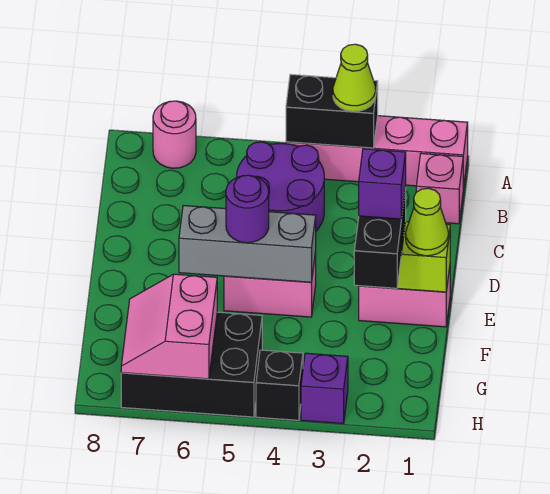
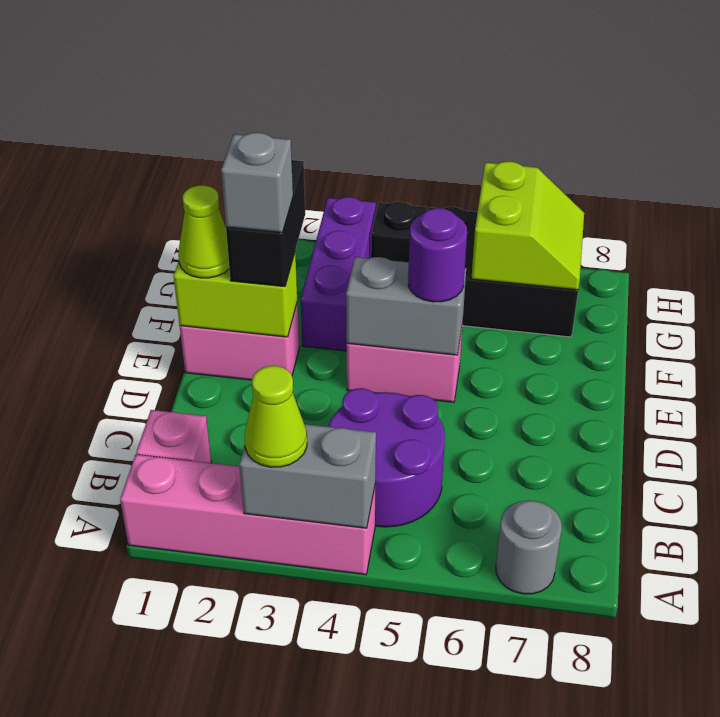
black brick A3:A4 level 2 -> grey brick A3:A4 level 2
pink round brick A7 level 1 -> grey round brick A7 level 1
purple brick E2 level 4 -> grey brick E2 level 4
grey brick E4:E6 level 2 -> grey brick E4:E5 level 2
pink slope G6:H7 level 2 top 6 -> lime slope G6:H7 level 2 top 6
purple brick H3 level 1 -> purple brick F3:H3 level 1

